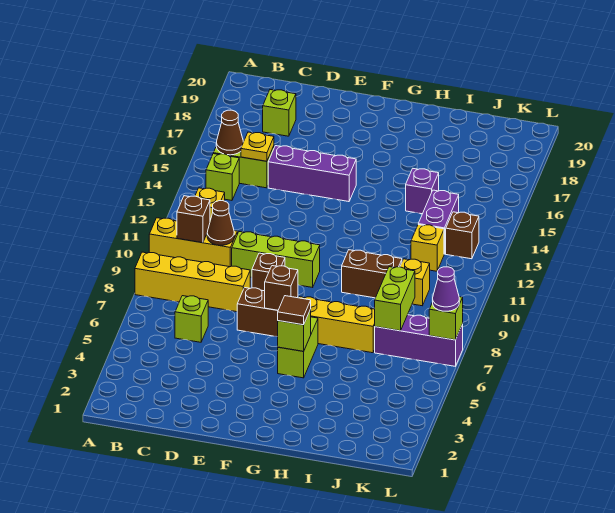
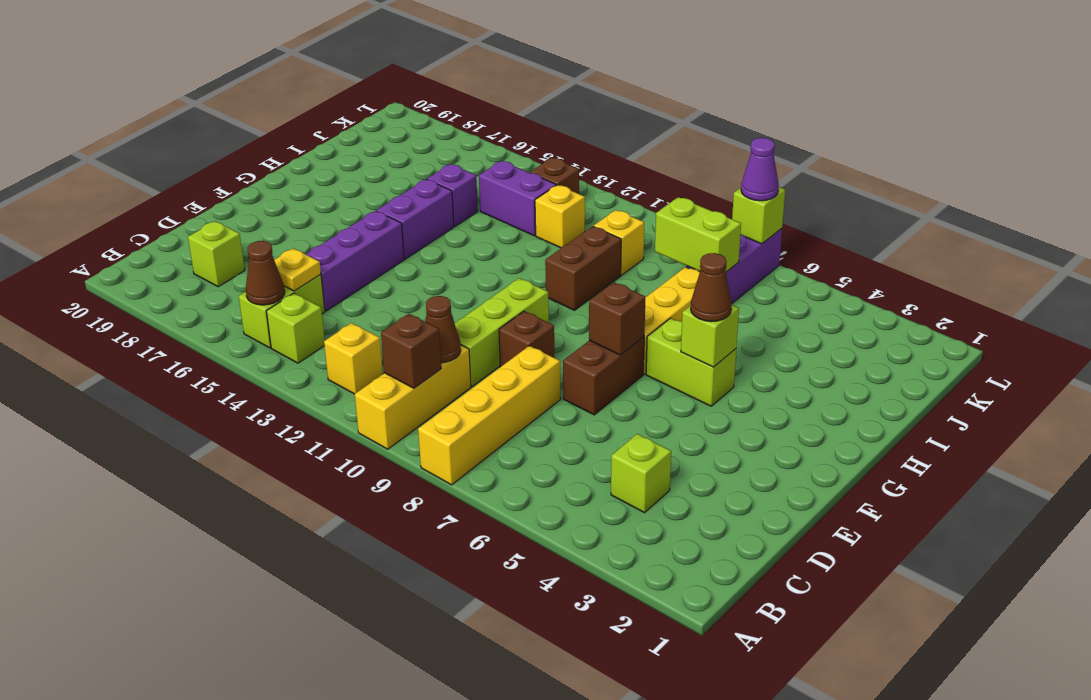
lime brick C6 level 1 -> lime brick C4 level 1
brown tile G5 level 3 -> brown cone G5 level 3
none -> purple brick G15:H15 level 1

